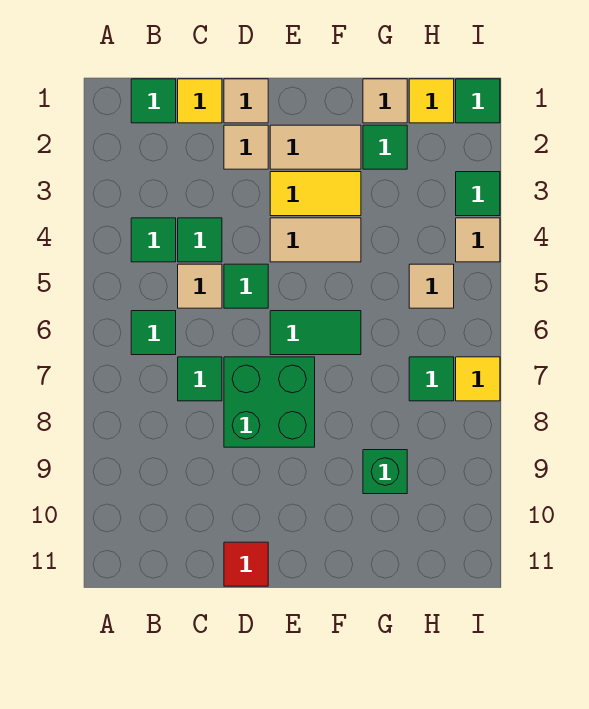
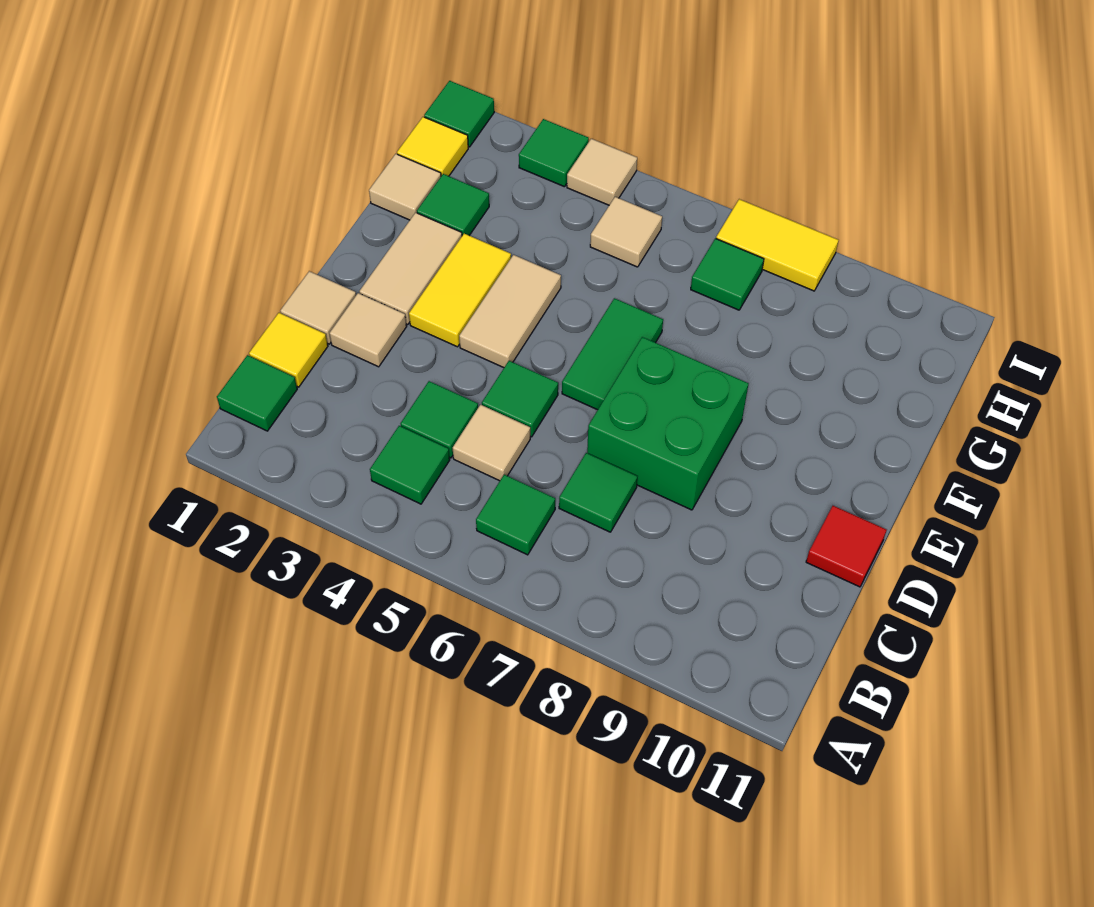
green brick G9 level 1 -> none
yellow tile I7 level 1 -> yellow tile I7:I8 level 1

